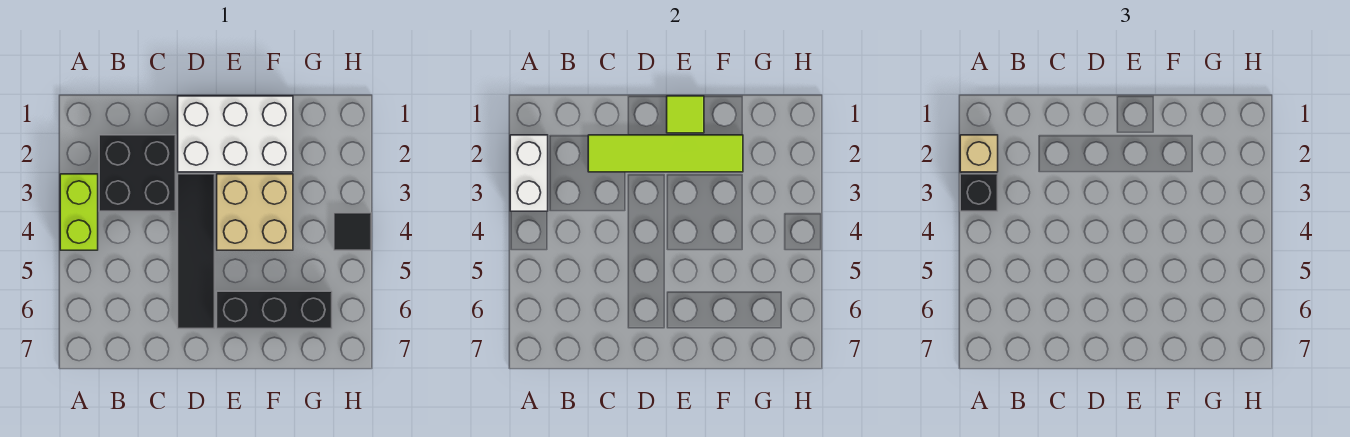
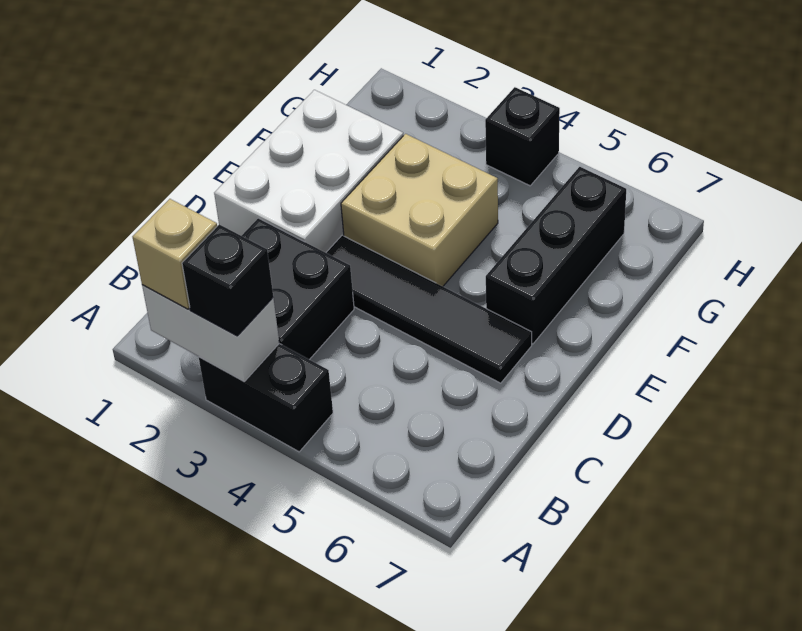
lime brick A3:A4 level 1 -> black brick A3:A4 level 1
lime tile C2:F2 level 2 -> none
lime tile E1 level 2 -> none
black tile H4 level 1 -> black brick H4 level 1

